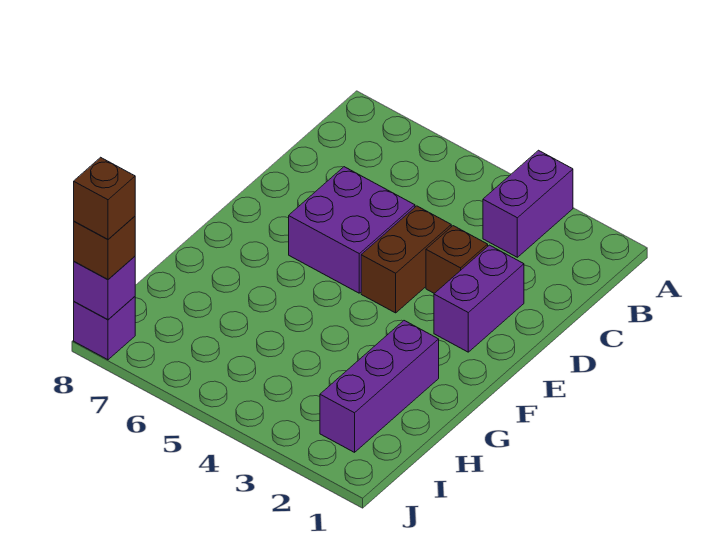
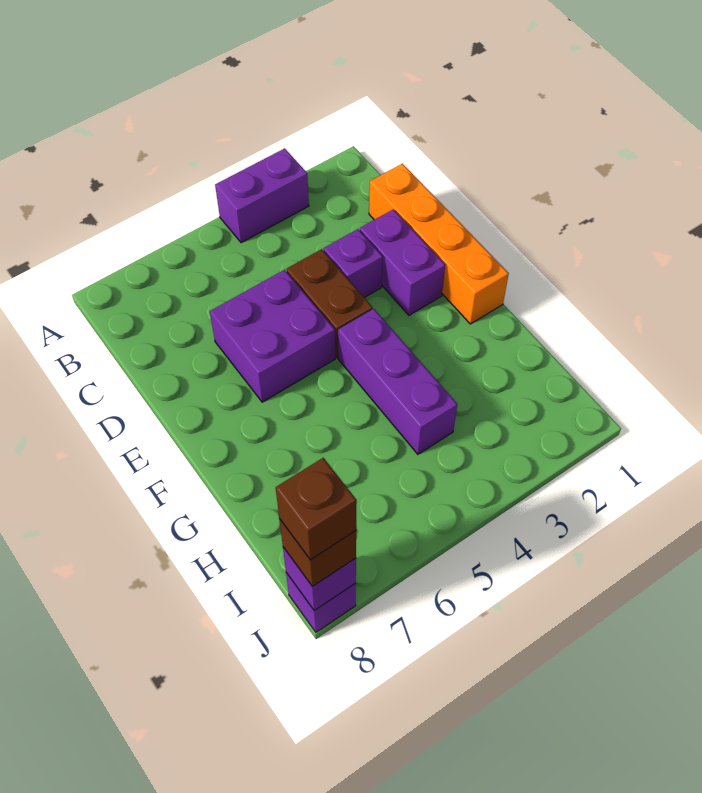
purple brick A3:B3 level 1 -> purple brick A3:A4 level 1
none -> orange brick C1:F1 level 1
brown brick D3 level 1 -> purple brick D3 level 1
purple brick G2:I2 level 1 -> purple brick F4:H4 level 1

